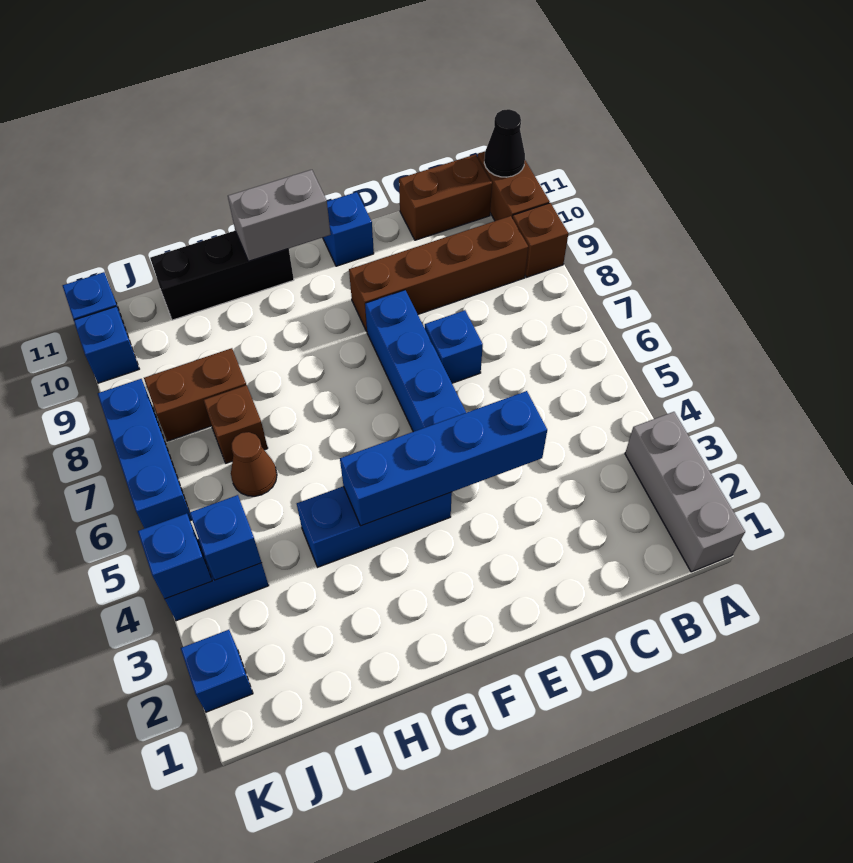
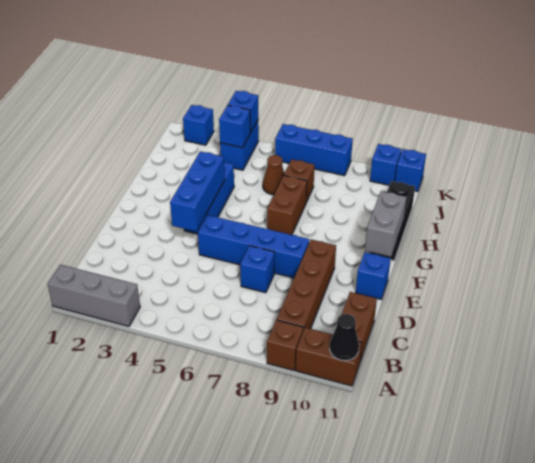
blue brick D4:G4 level 2 -> blue brick E4:G4 level 2
brown brick I8:J8 level 1 -> brown brick G7:H7 level 1

